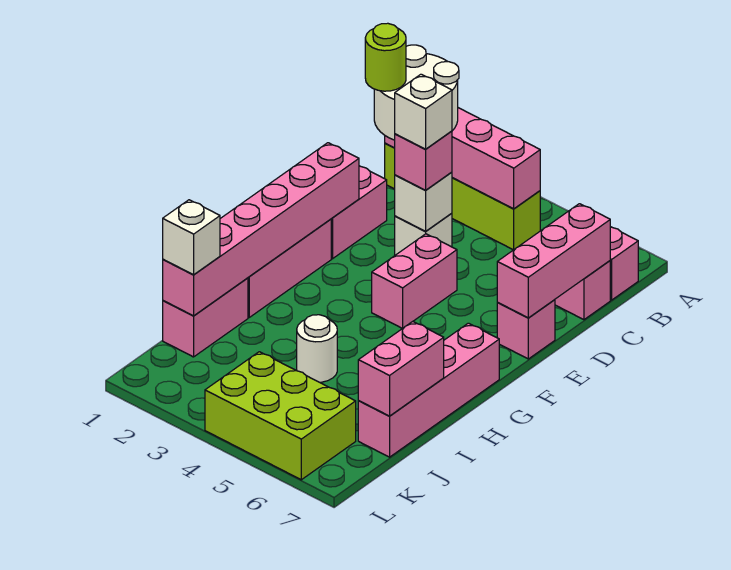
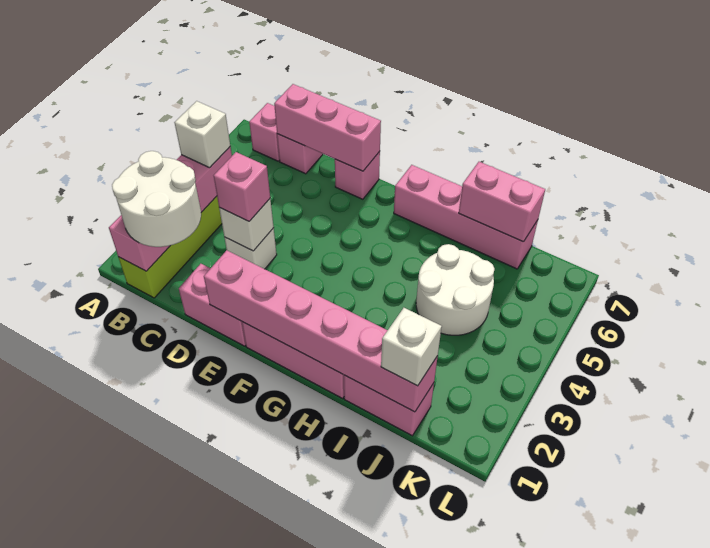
lime round brick C1 level 4 -> none
white brick D3 level 4 -> white brick B4 level 3
pink brick E4:F4 level 1 -> none
white round brick I4 level 1 -> white round brick I4:J5 level 1
lime brick K4:L6 level 1 -> none

